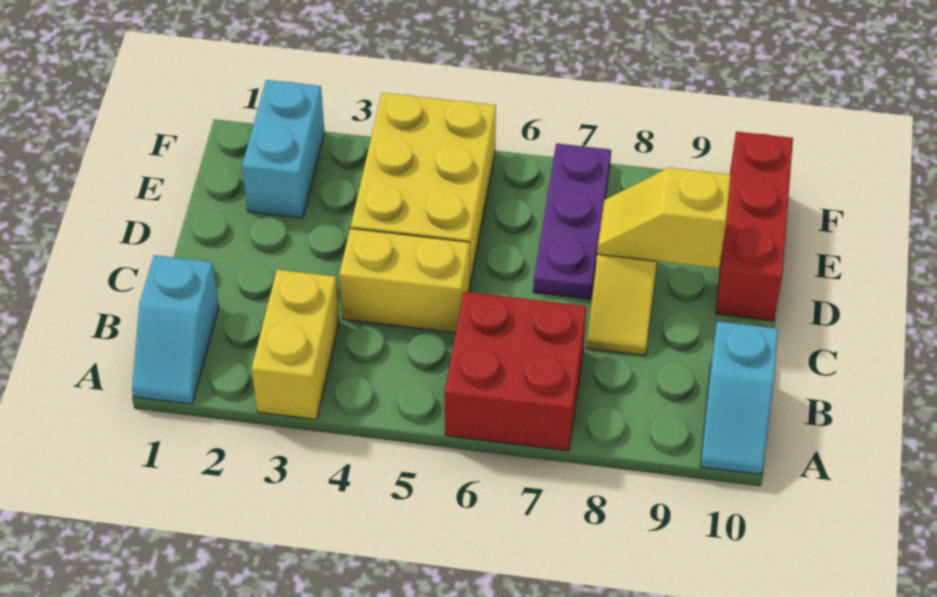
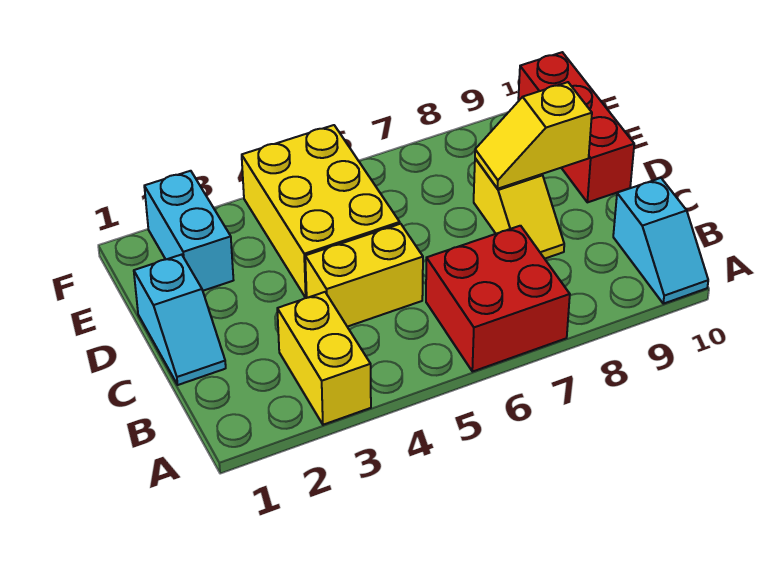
cyan slope A1:B1 level 1 top B -> cyan slope C1:D1 level 1 top D
purple plate D7:F7 level 1 -> none

